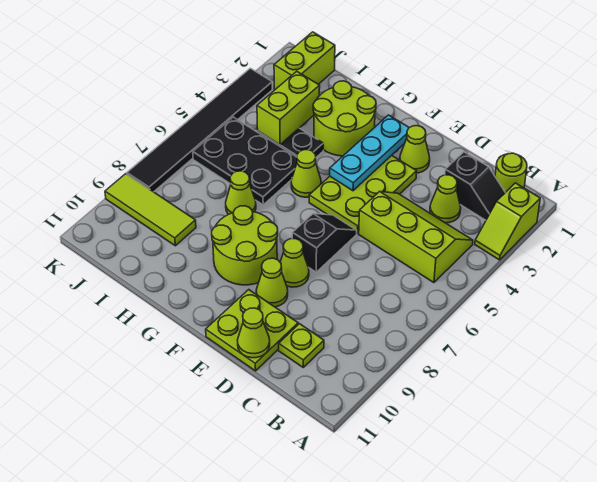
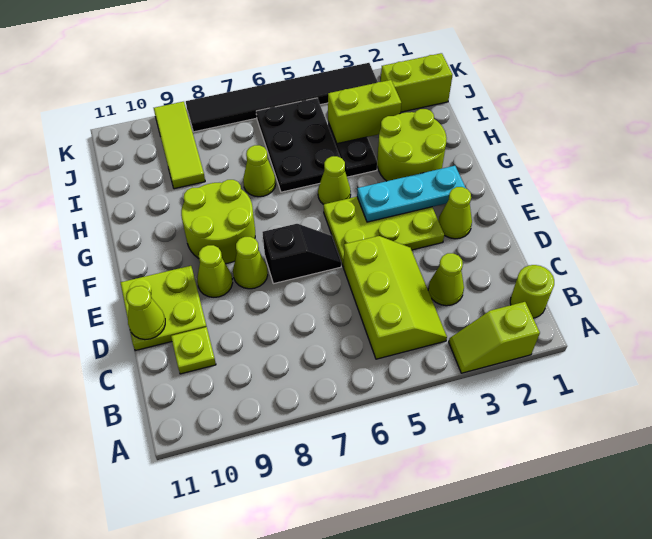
black slope B2:C2 level 1 top C -> none

